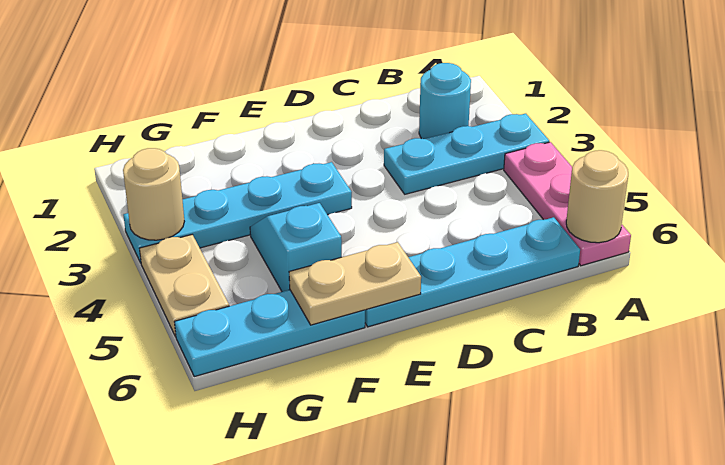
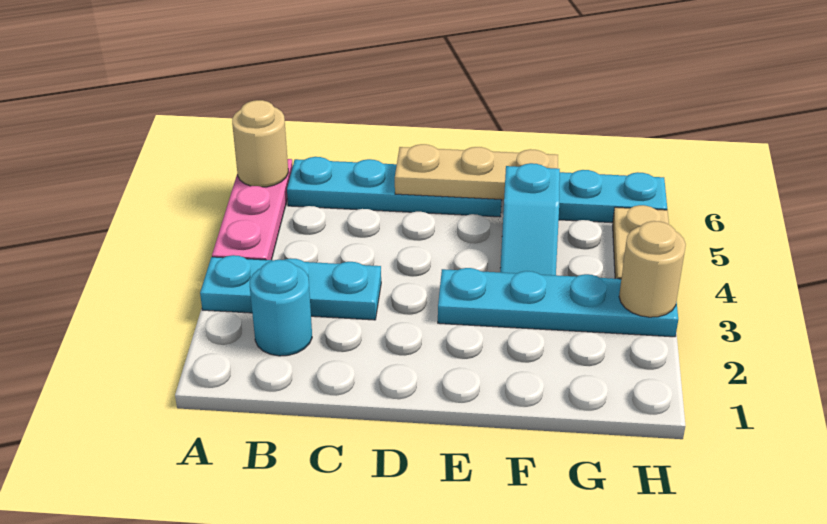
tan plate E6:F6 level 2 -> tan plate D6:F6 level 2

